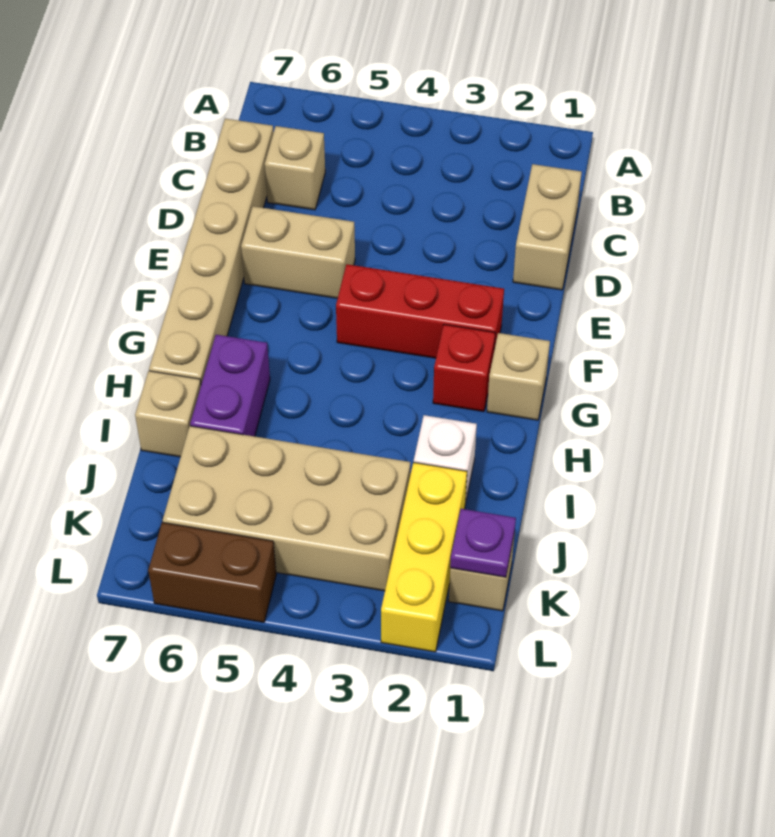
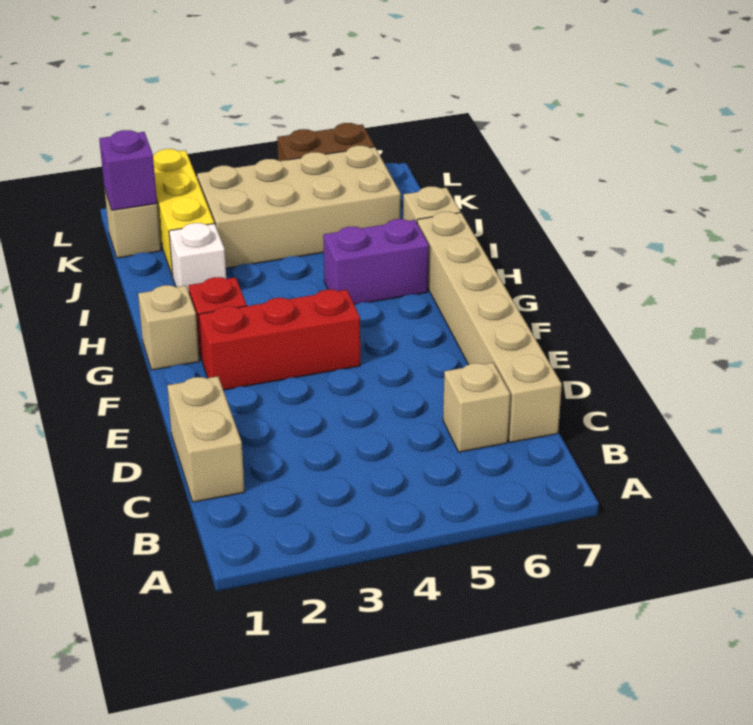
tan brick E5:E6 level 1 -> none
purple brick H6:I6 level 1 -> purple brick H5:H6 level 1
purple plate K1 level 2 -> purple brick K1 level 2

